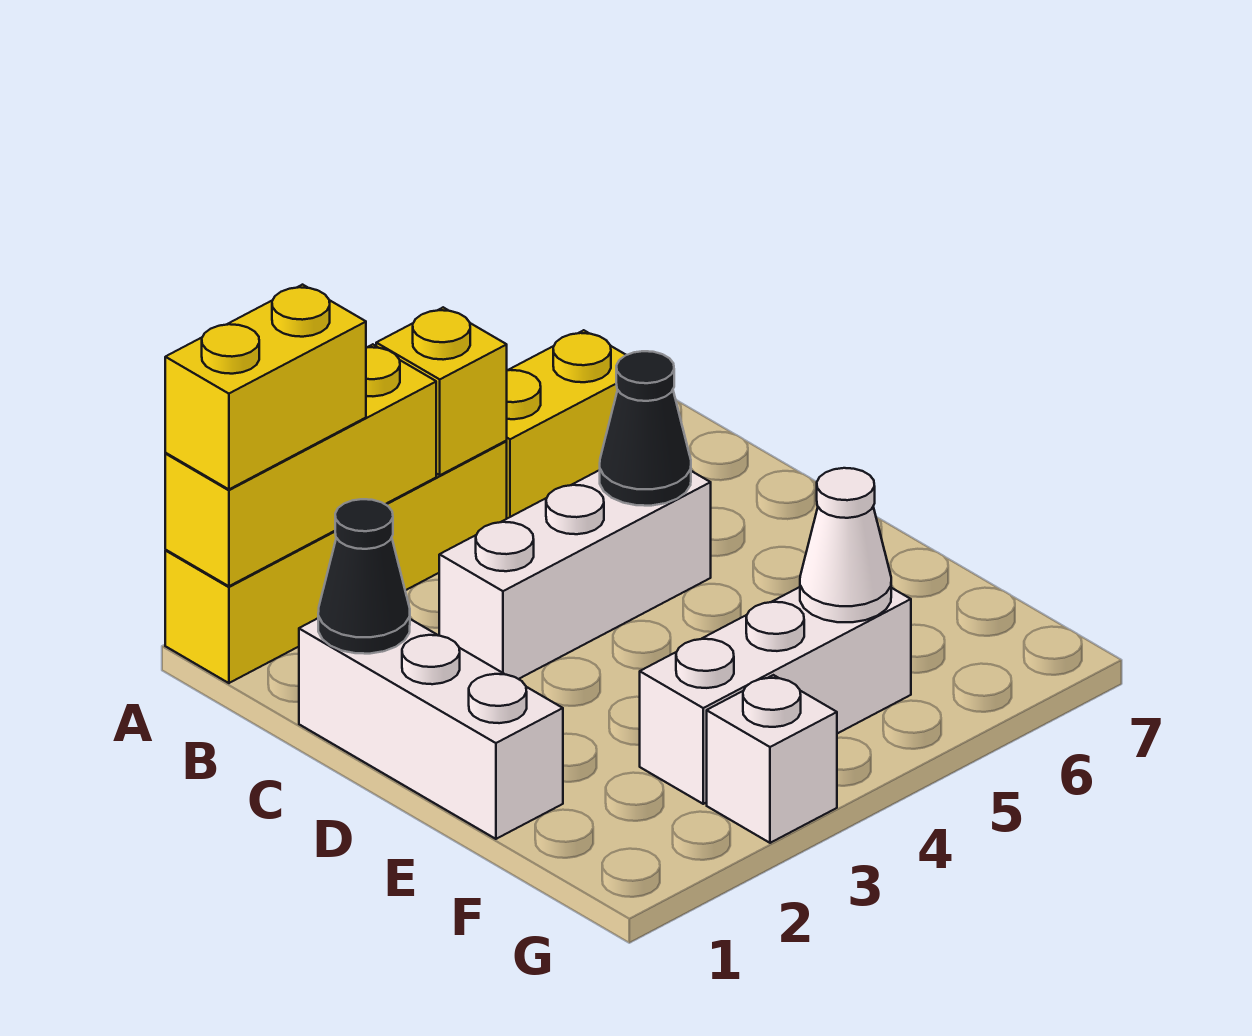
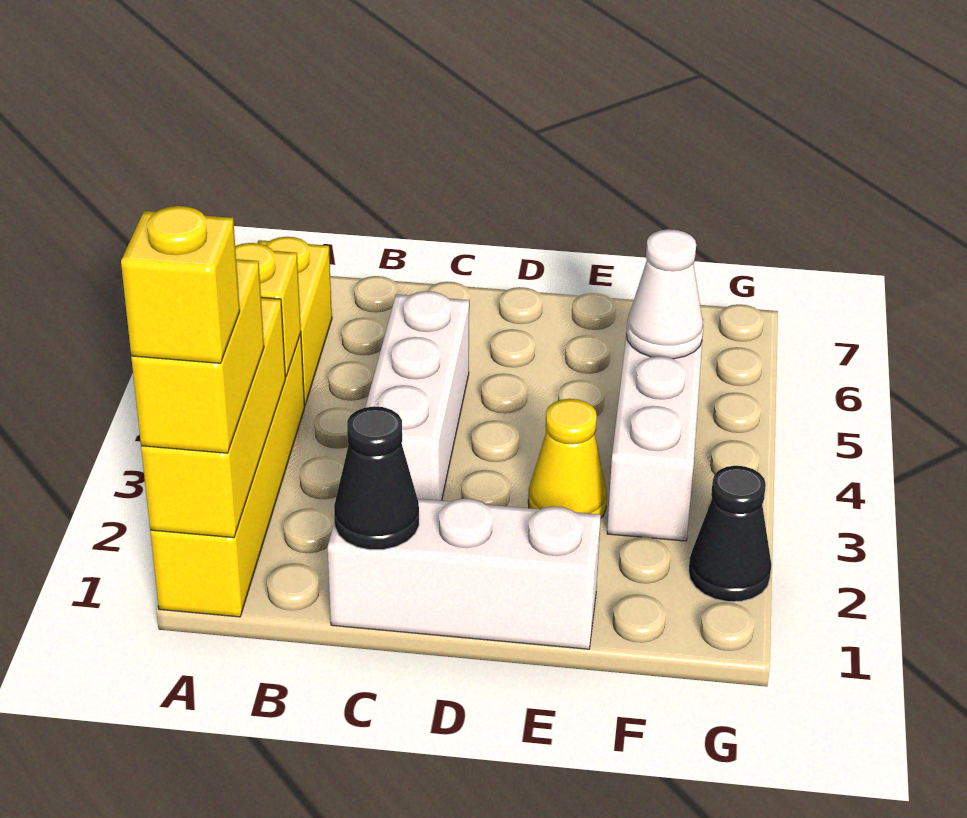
none -> yellow brick A1 level 4
black cone C5 level 2 -> black cone G2 level 1
none -> yellow cone E3 level 1
white brick G3 level 1 -> none

